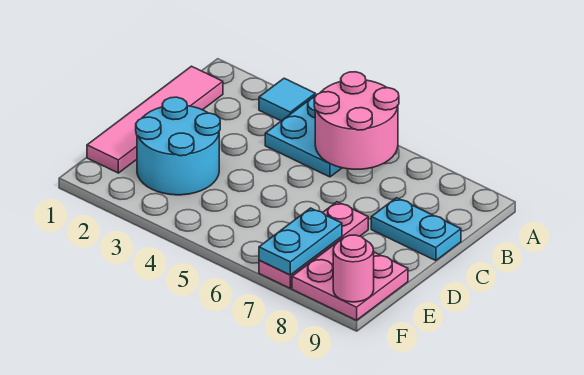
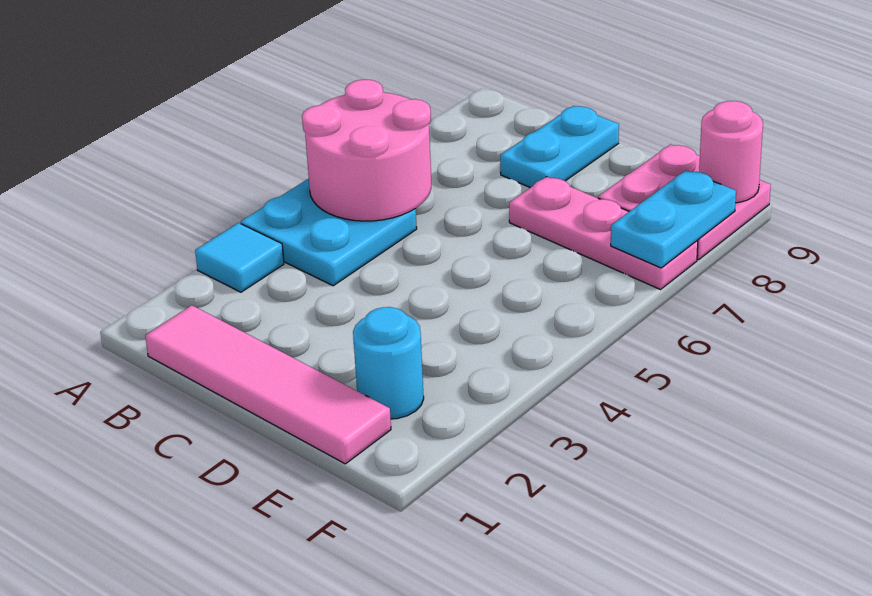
cyan round brick D2:E3 level 1 -> cyan round brick E2 level 1
cyan plate E7:F7 level 2 -> cyan plate F7:F8 level 2

